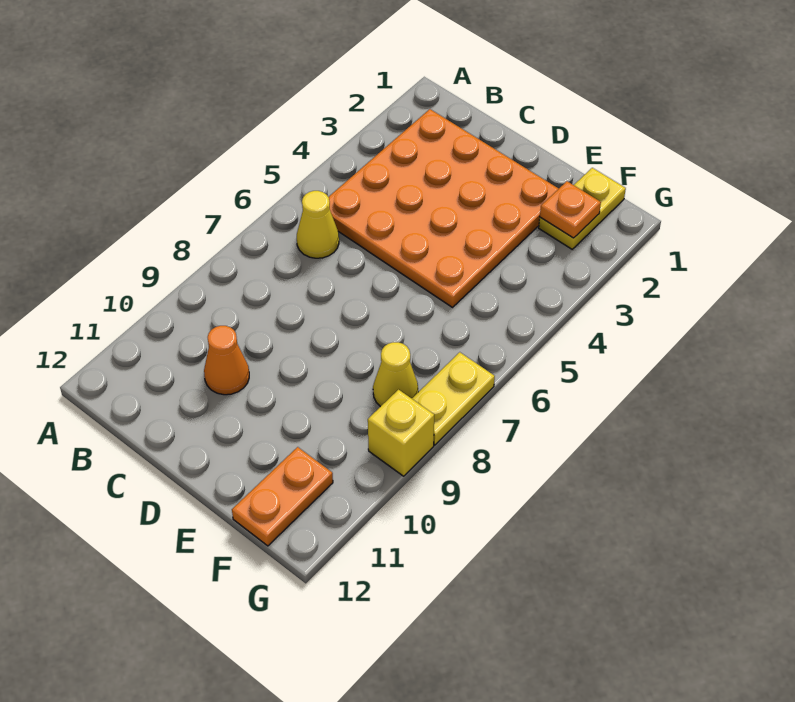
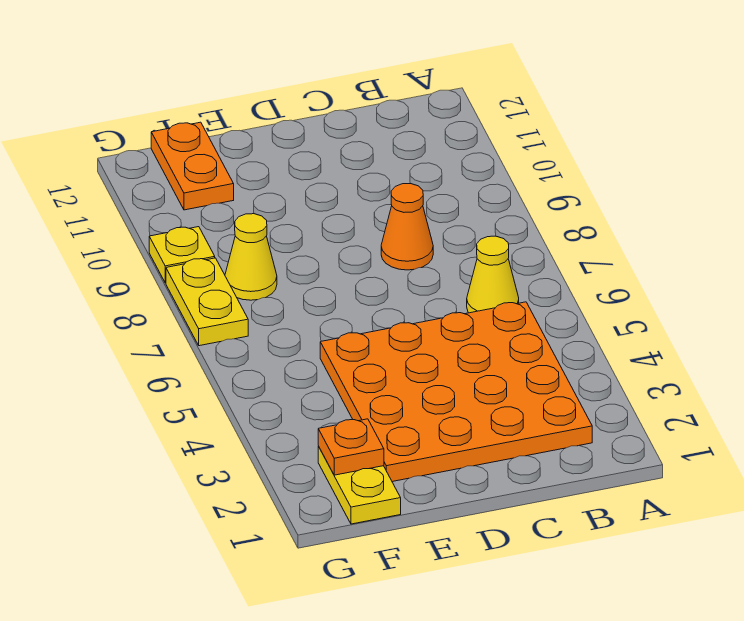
orange cone C10 level 1 -> orange cone C8 level 1
yellow brick G9 level 1 -> yellow plate G9 level 1

